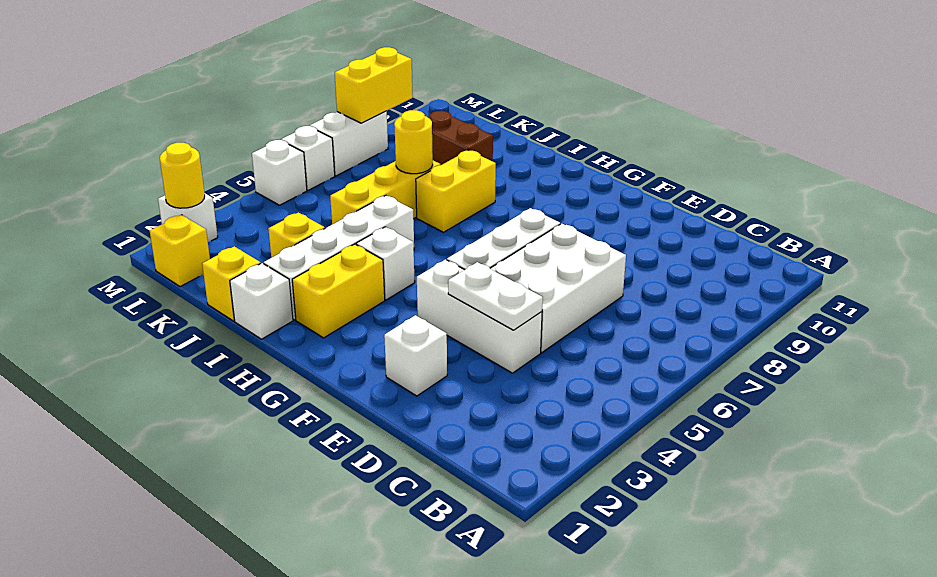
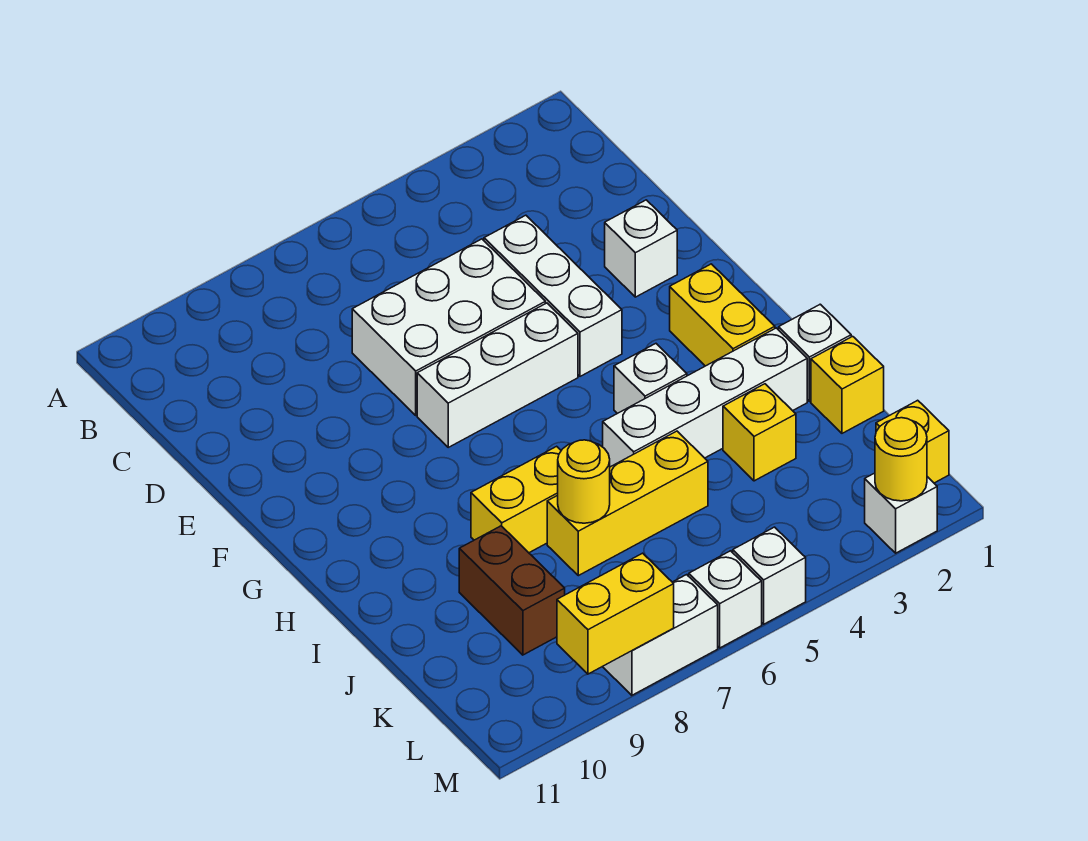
white plate D4:E4 level 2 -> none
yellow brick H2:H3 level 1 -> yellow brick G2:H2 level 1

